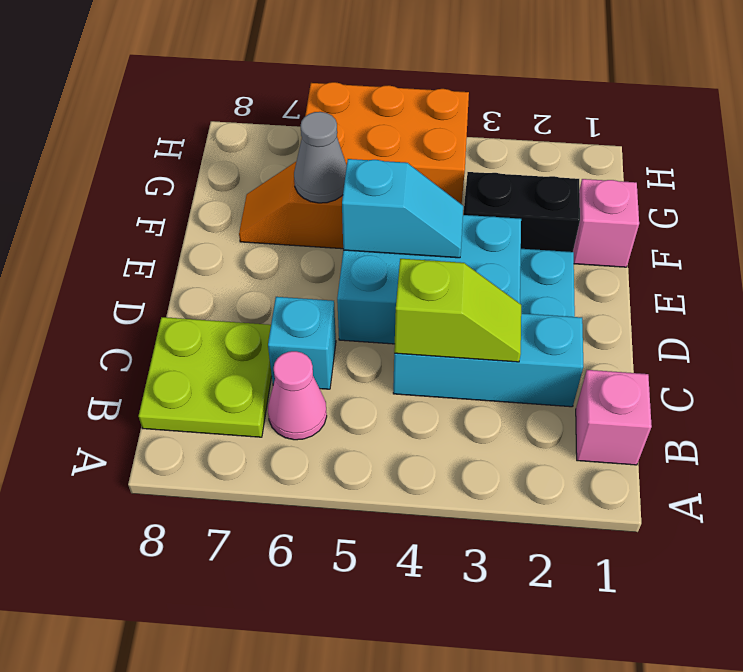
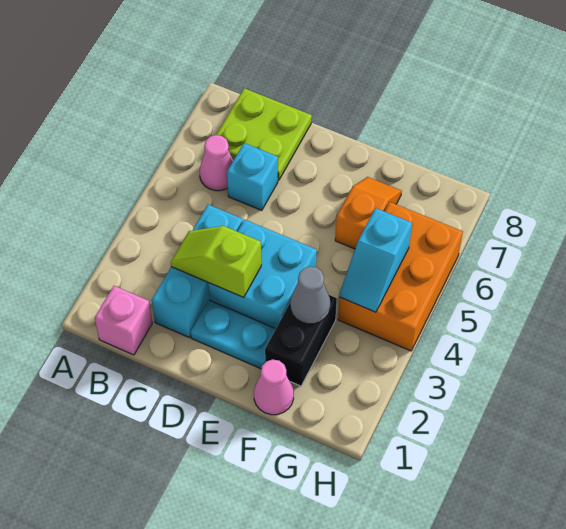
lime slope C3:C4 level 2 top 4 -> lime slope C3:D3 level 2 top D
cyan brick D3:E5 level 1 -> cyan brick D3:E4 level 1
cyan slope E4:E5 level 2 top 5 -> cyan slope G4:G5 level 2 top 5
pink brick F1 level 1 -> pink cone F1 level 1
grey cone F6 level 2 -> grey cone F3 level 2

